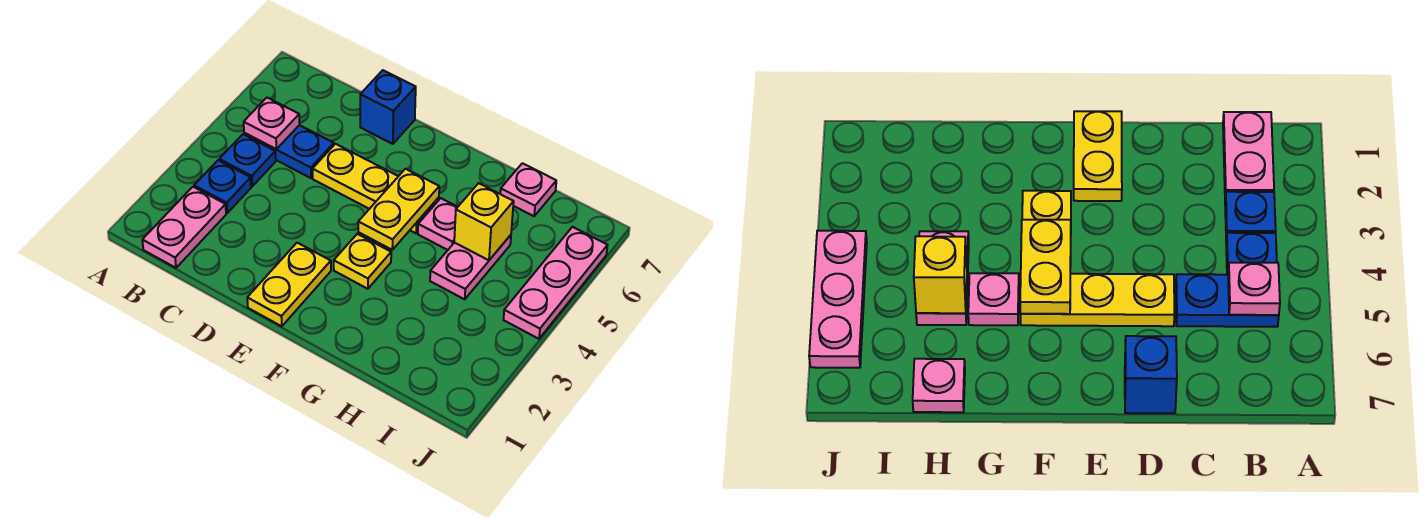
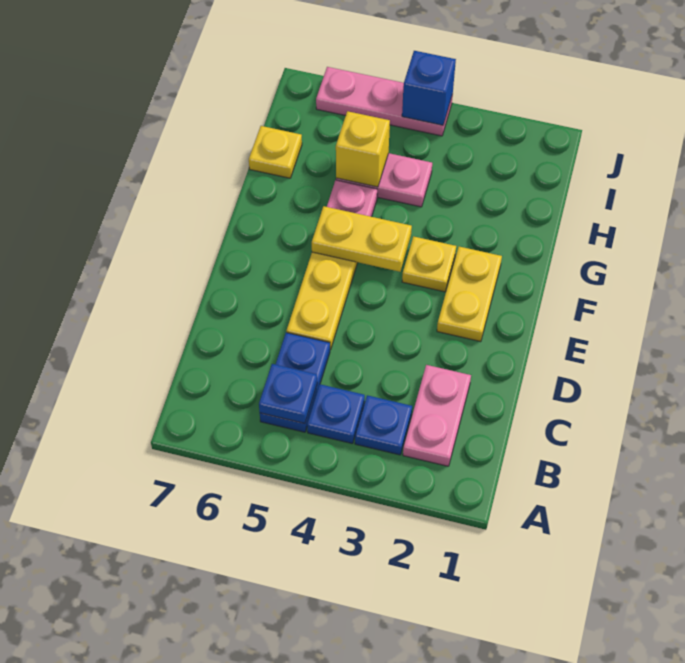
pink plate B1:B2 level 1 -> pink plate B2:C2 level 1
pink plate B5 level 2 -> blue plate B5 level 2
blue brick D7 level 1 -> blue brick J4 level 2
yellow plate E1:E2 level 1 -> yellow plate E2:F2 level 1
pink plate H7 level 1 -> yellow plate H7 level 1

